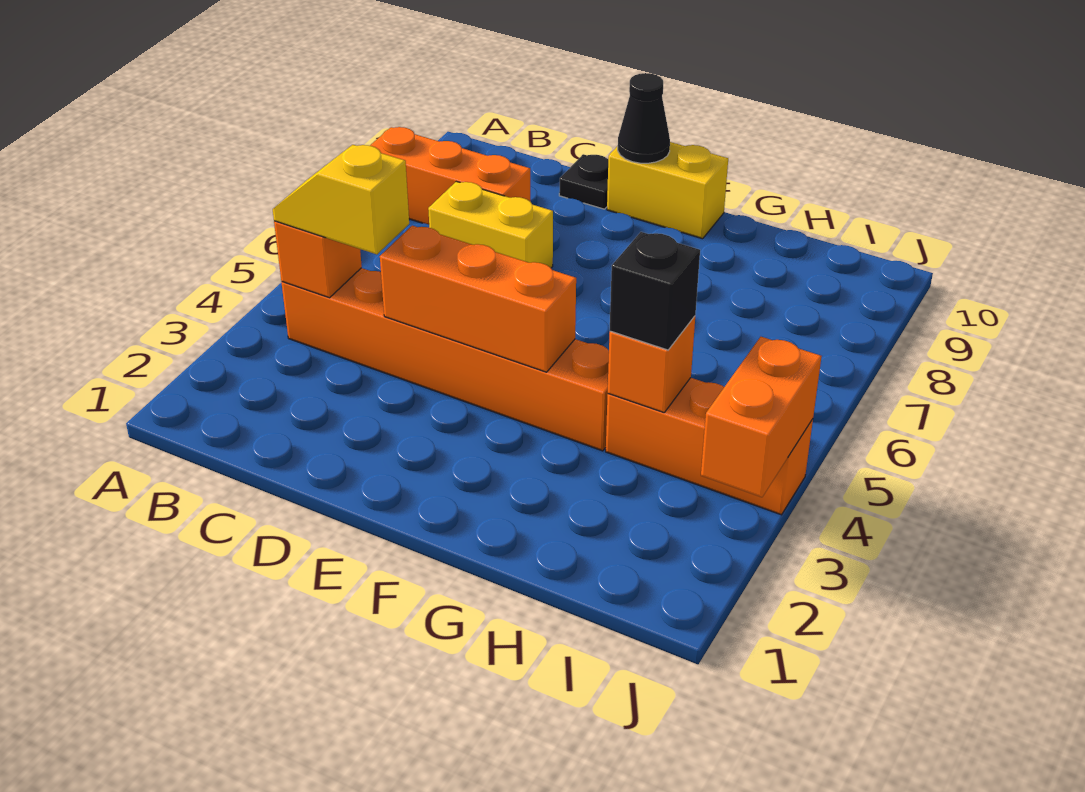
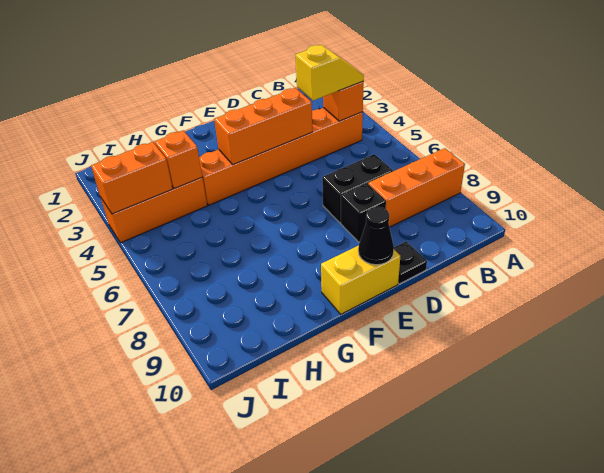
yellow brick C7:D7 level 1 -> black brick C7:D7 level 1
black brick H4 level 3 -> black brick D8 level 1
orange brick J3:J4 level 2 -> orange brick I4:J4 level 2

